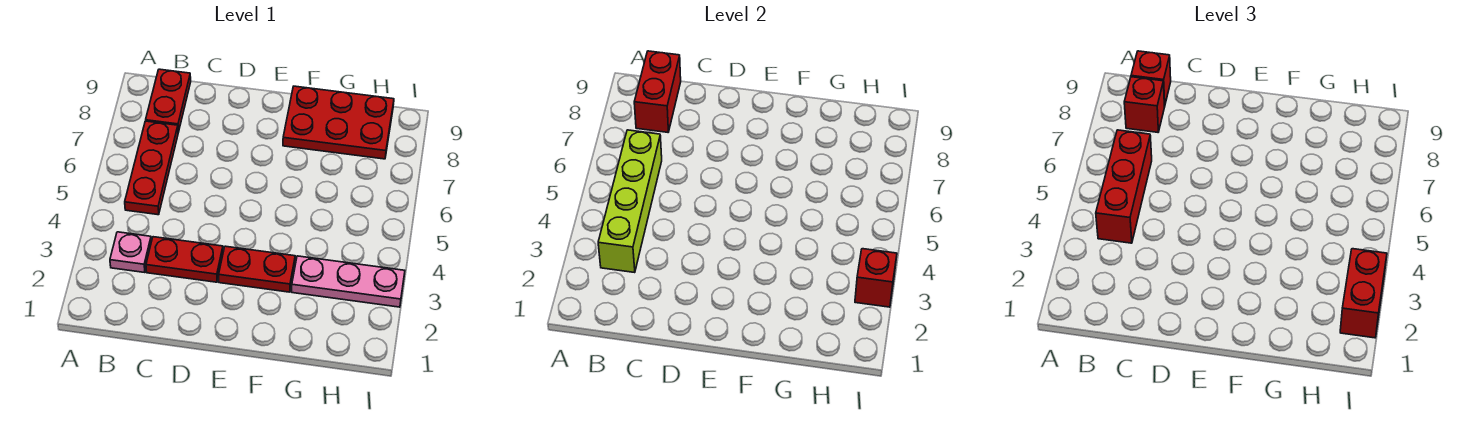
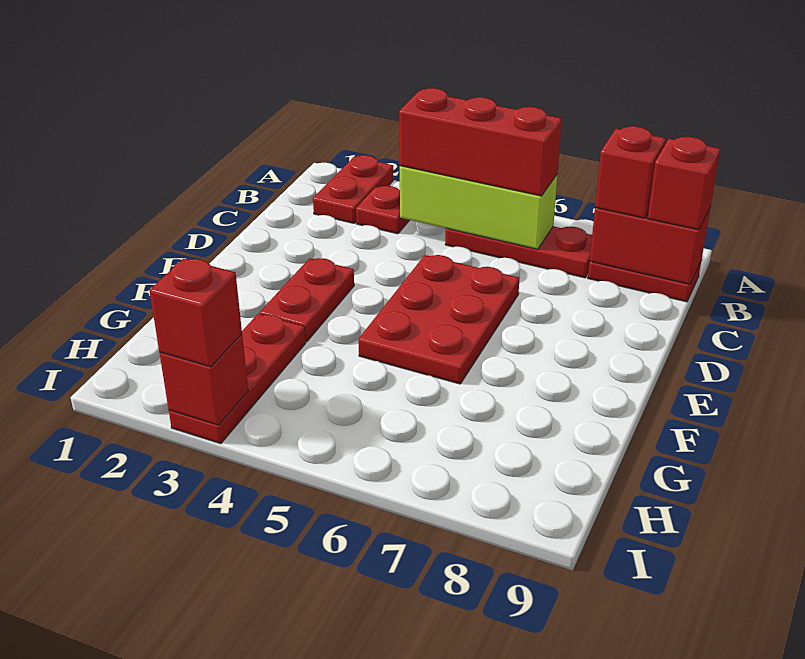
pink plate B3 level 1 -> red plate B3 level 1
lime brick B3:B6 level 2 -> lime brick B4:B6 level 2
red plate C3:D3 level 1 -> red plate A2:B2 level 1
red plate F8:H9 level 1 -> red plate D5:F6 level 1
pink plate G3:I3 level 1 -> red plate G3:I3 level 1
red brick I2:I3 level 3 -> red brick I3 level 3

